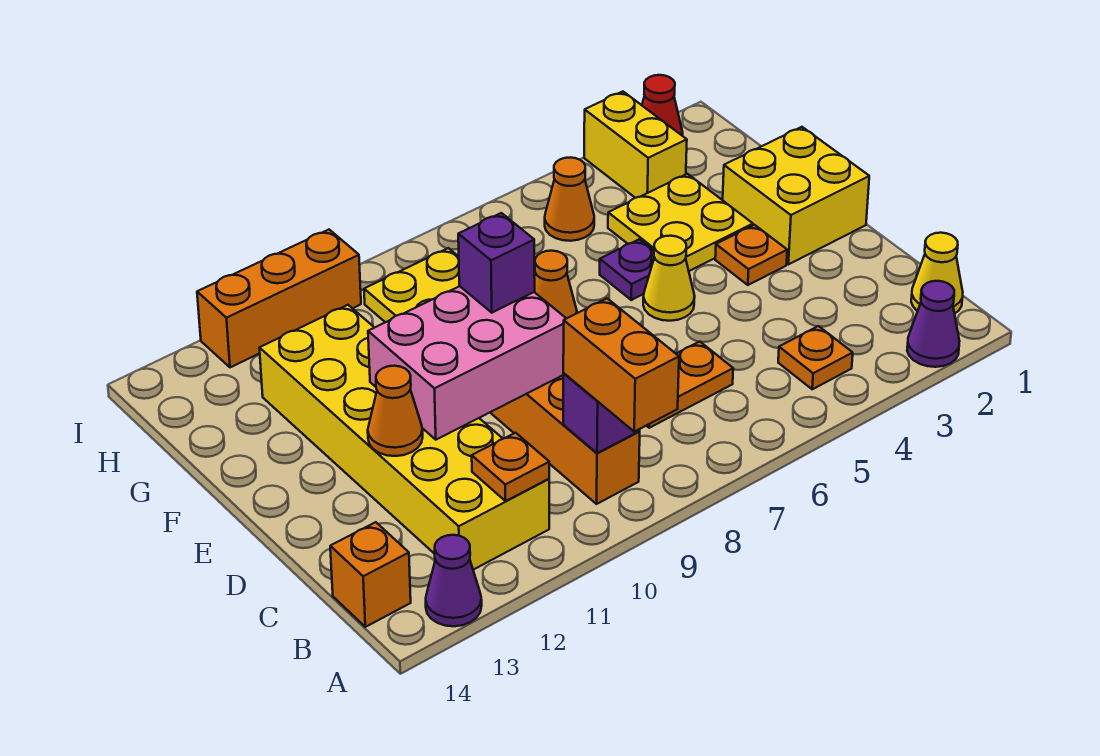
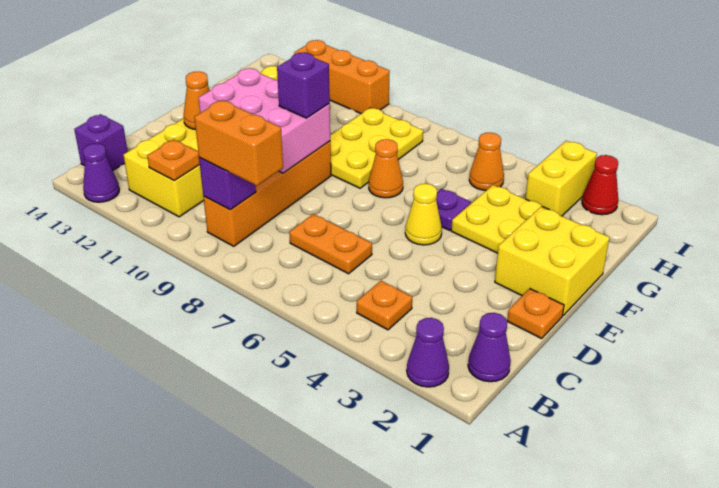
orange brick A9:B9 level 3 -> orange brick B8:B9 level 3
yellow cone B1 level 1 -> purple cone B1 level 1
orange brick B14 level 1 -> purple brick B14 level 1
orange plate E3 level 1 -> orange plate D1 level 1

